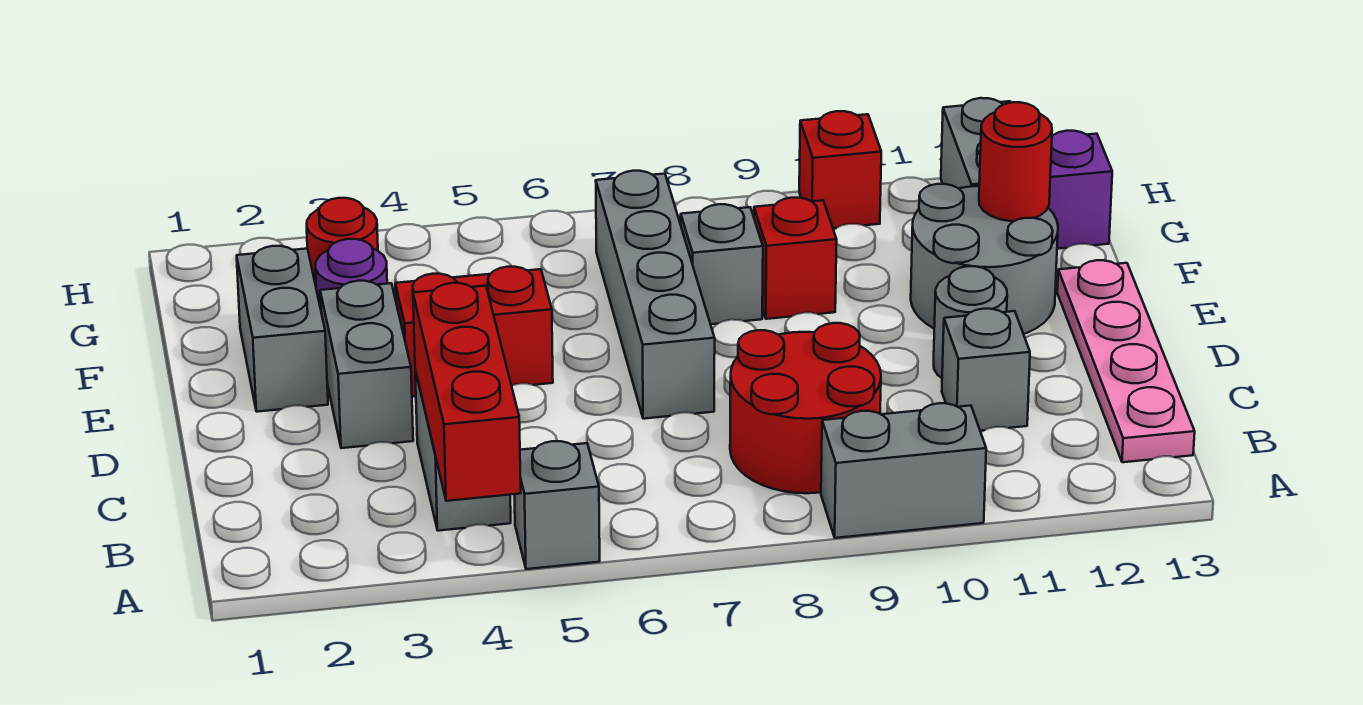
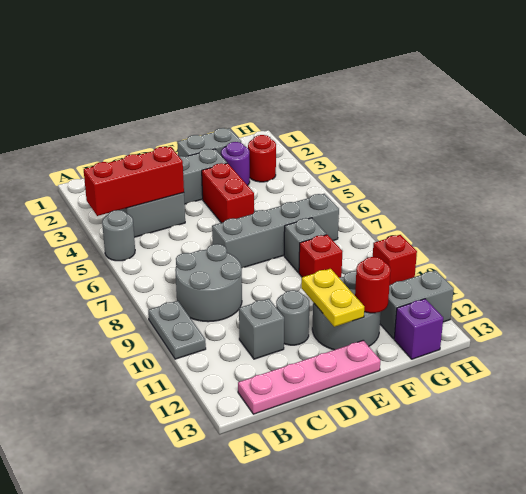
grey brick A5 level 1 -> grey round brick A5 level 1
grey brick A9:A10 level 1 -> grey plate A9:A10 level 1
red round brick B8:C9 level 1 -> grey round brick B8:C9 level 1
none -> yellow plate E11:E12 level 2

